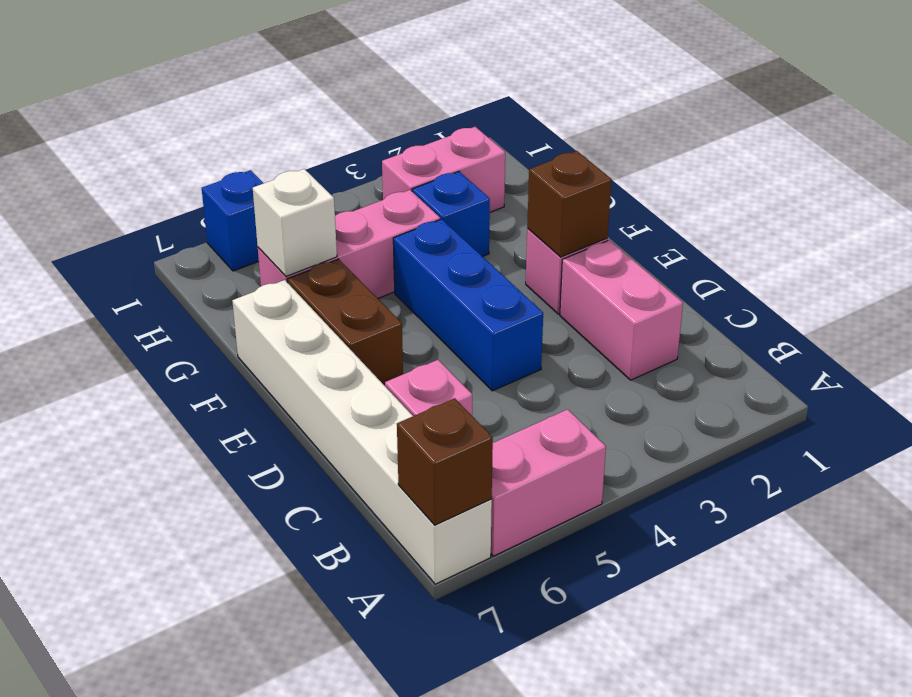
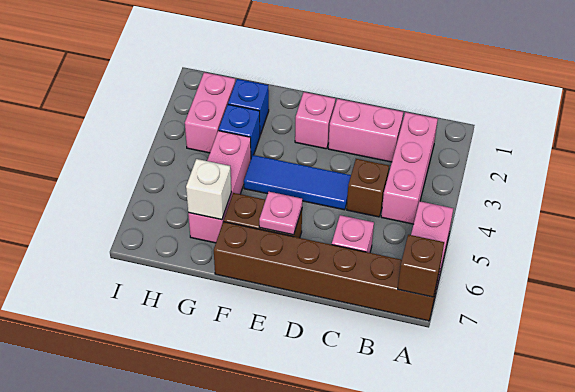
white brick A7:F7 level 1 -> brown brick A7:F7 level 1
none -> pink brick B2:B4 level 1
blue brick D4:F4 level 1 -> blue tile D4:F4 level 1
brown brick E2 level 2 -> brown brick C4 level 1
none -> pink plate E6 level 2
blue brick I6 level 1 -> blue brick G2 level 1

